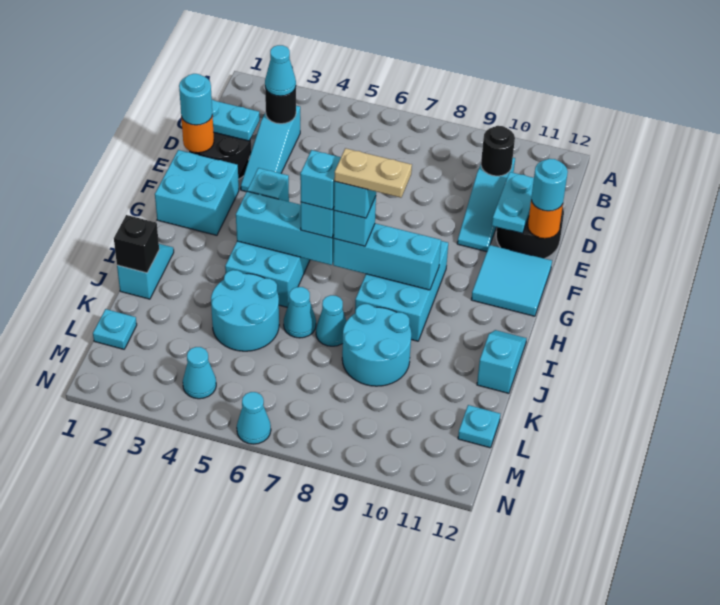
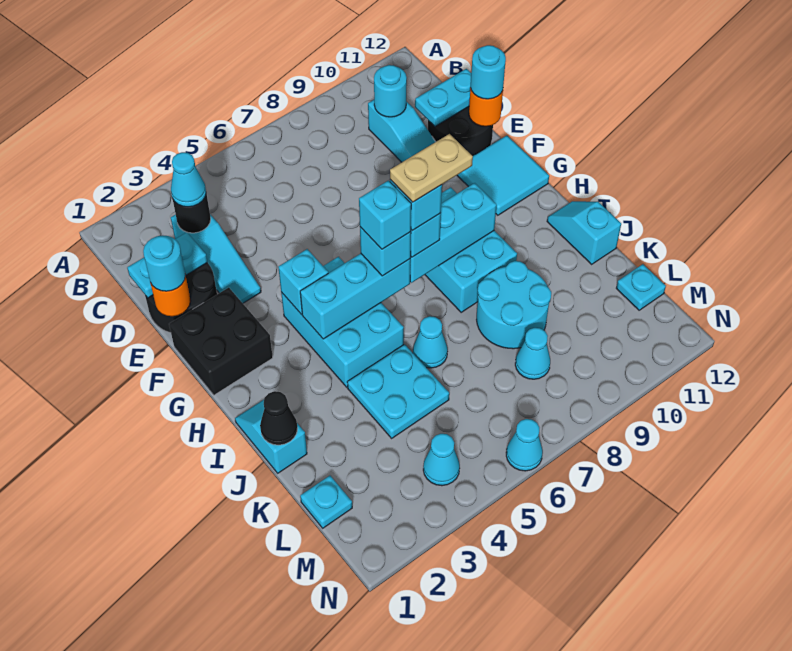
black round brick C10 level 2 -> cyan round brick C10 level 2
cyan plate D11:E11 level 2 -> cyan plate D11:D12 level 2
cyan brick F1:G2 level 1 -> black brick F1:G2 level 1
black brick J1 level 2 -> black cone J1 level 2
cyan round brick J4:K5 level 1 -> cyan plate J4:K5 level 1
cyan cone J7 level 1 -> cyan cone L8 level 1

